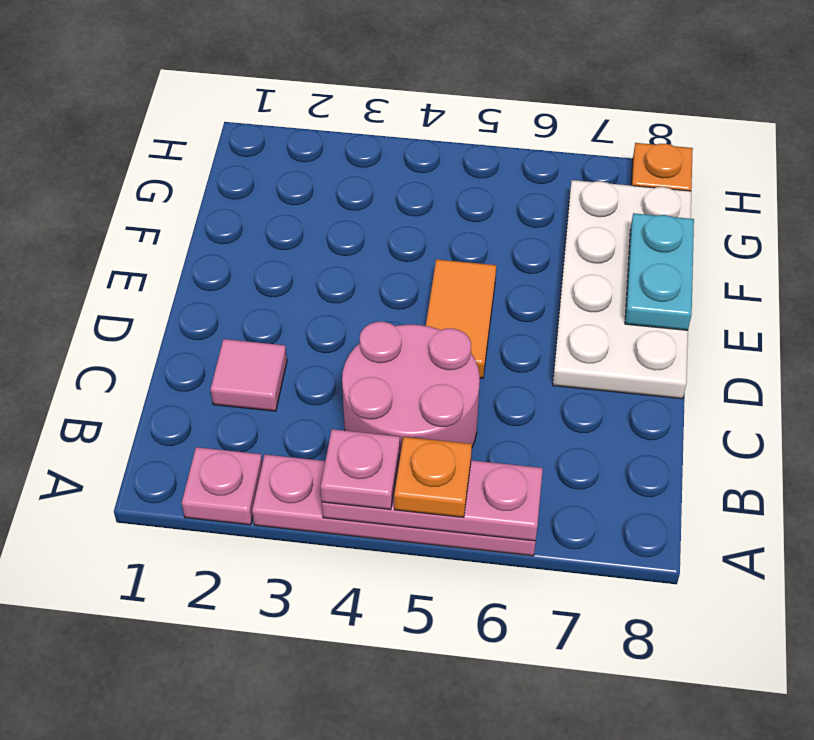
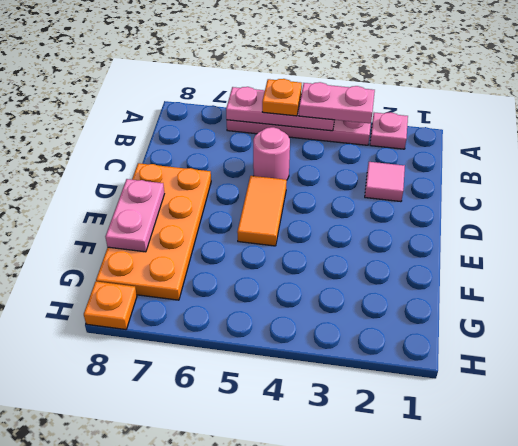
pink plate A4 level 3 -> pink plate A3:A4 level 3
pink round brick B4:C5 level 1 -> pink round brick C5 level 1
white plate D7:G8 level 1 -> orange plate D7:G8 level 1
cyan plate E8:F8 level 2 -> pink plate E8:F8 level 2

